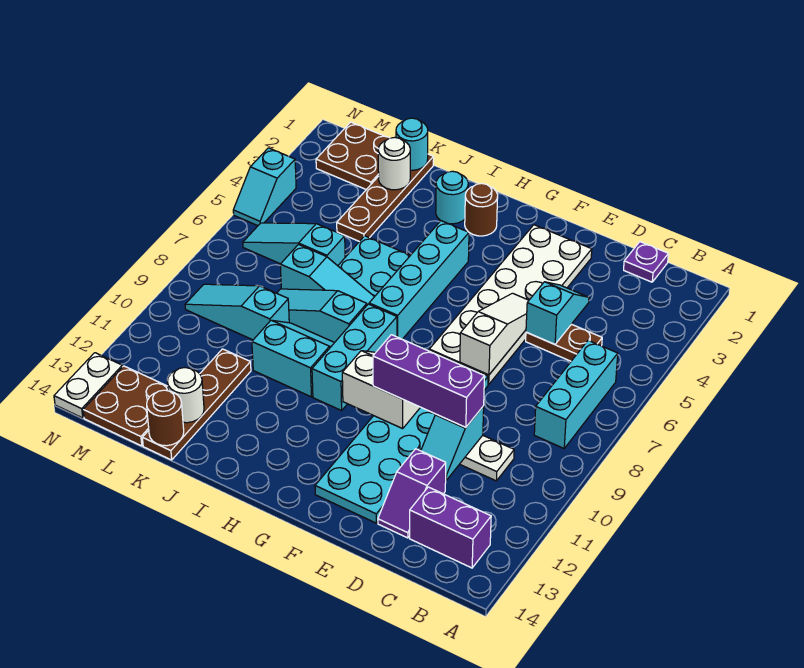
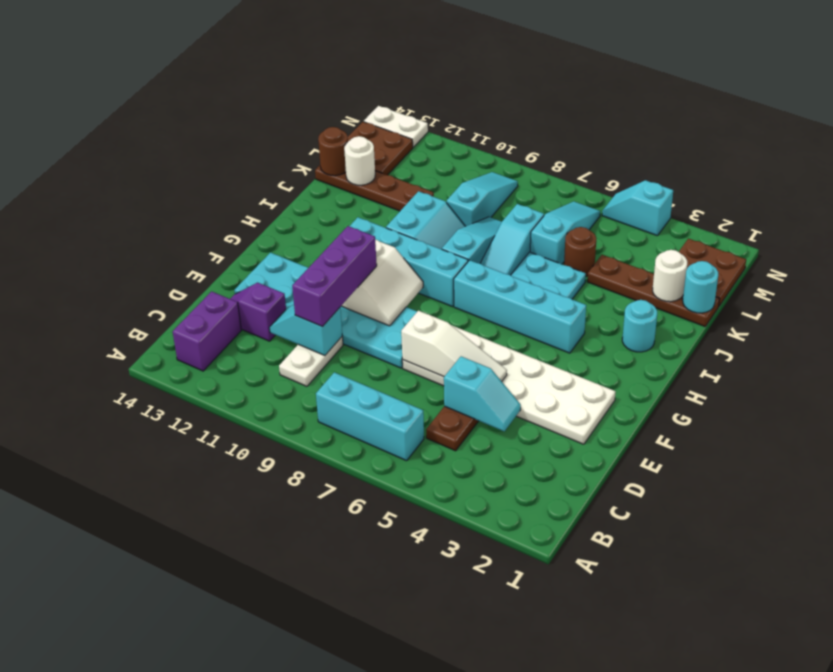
purple plate C1 level 1 -> none
brown round brick H2 level 1 -> brown round brick K5 level 1
cyan brick H8:H10 level 1 -> cyan brick H8:H11 level 1

